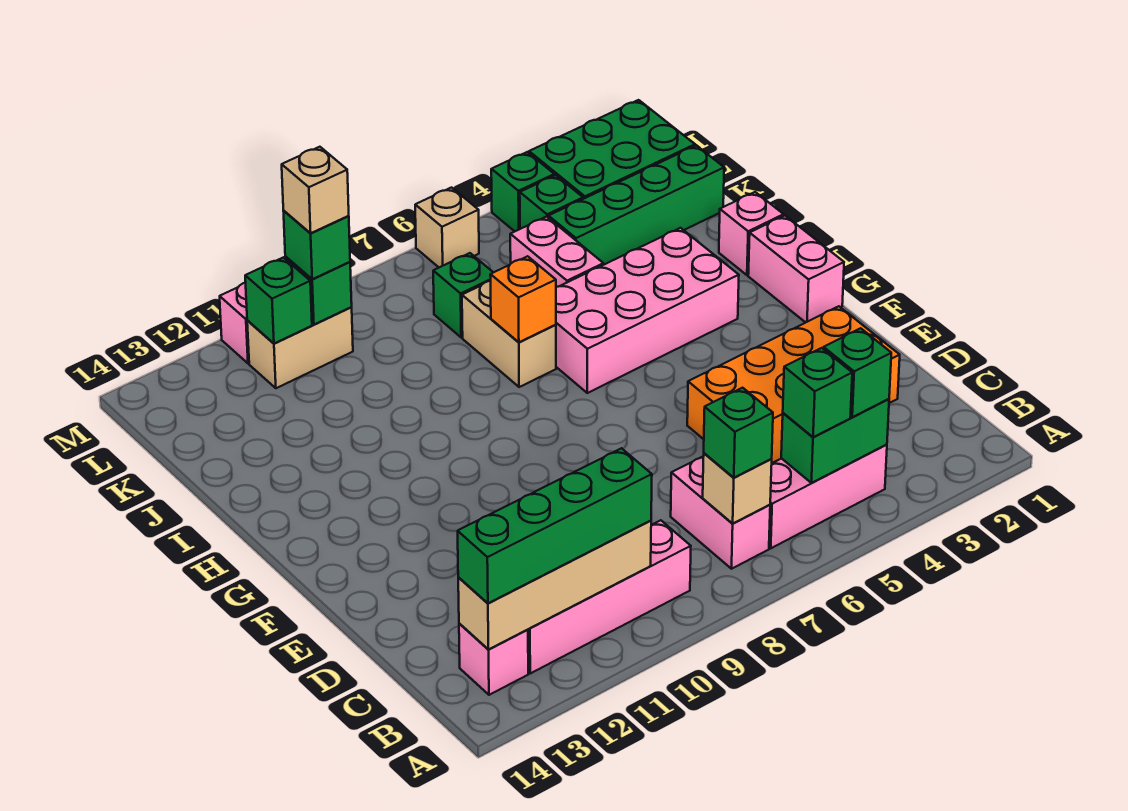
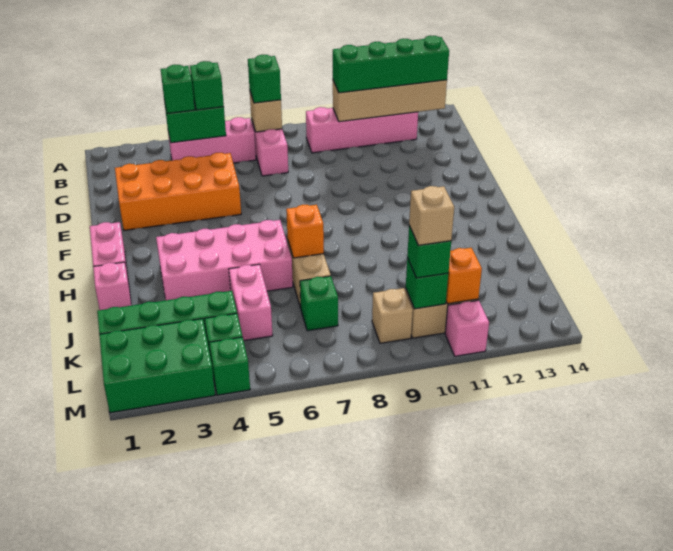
pink brick B13 level 1 -> none
green brick L11 level 2 -> orange brick L11 level 2
tan brick M6 level 1 -> tan brick L9 level 1

